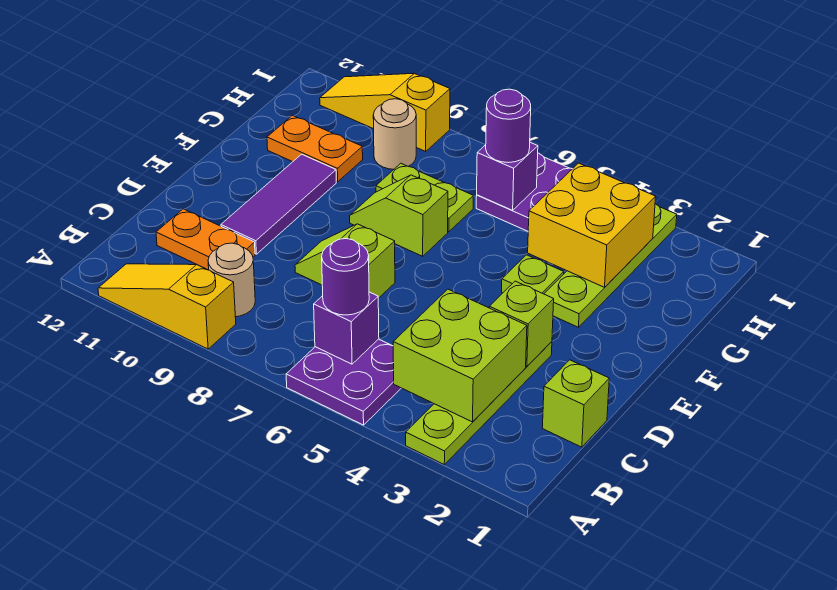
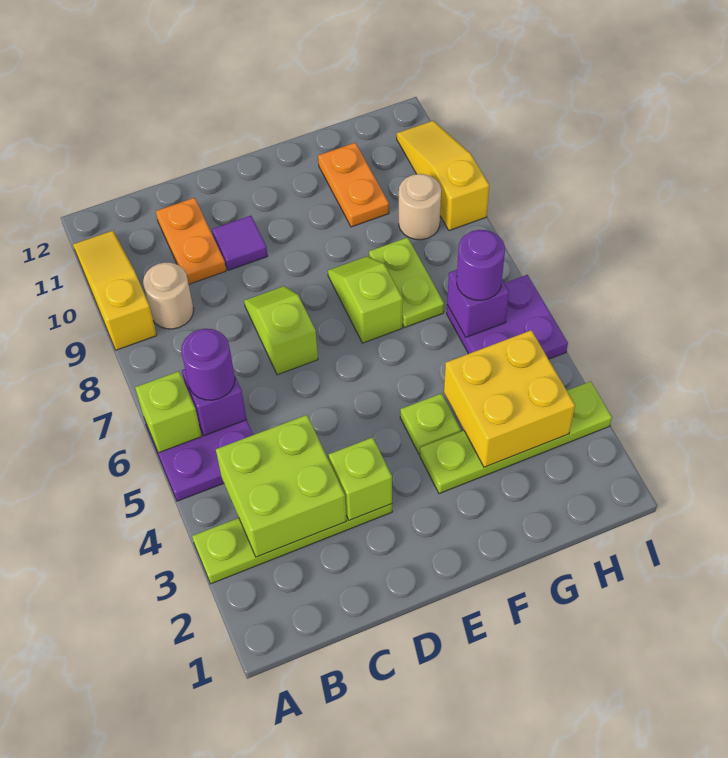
lime brick C1 level 1 -> lime brick A6 level 2
purple tile D10:F10 level 1 -> purple tile D10 level 1

